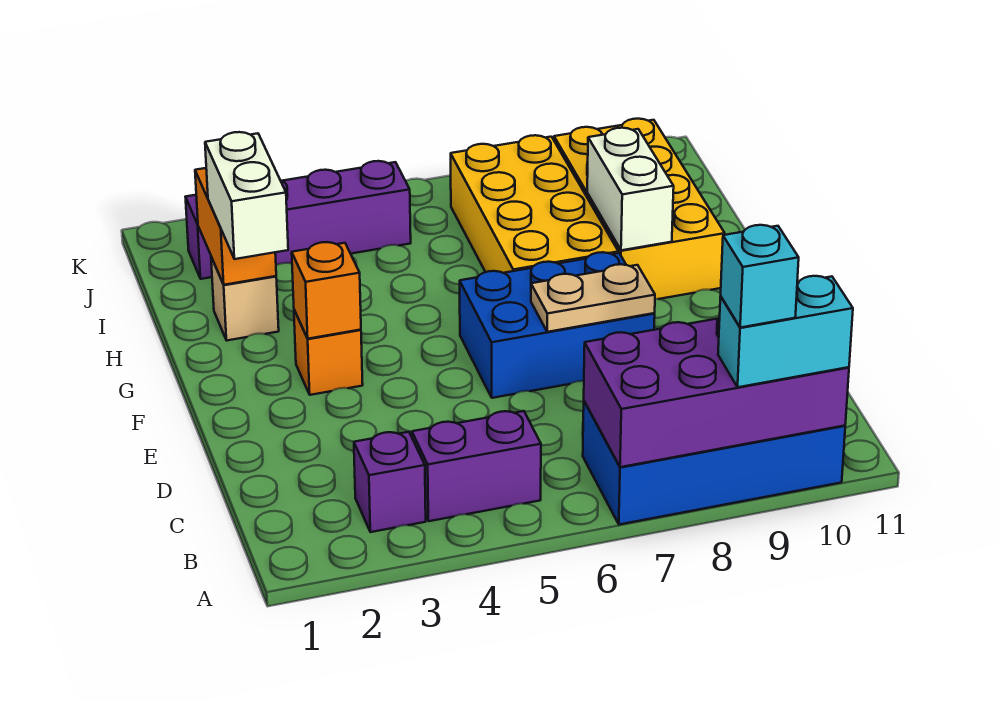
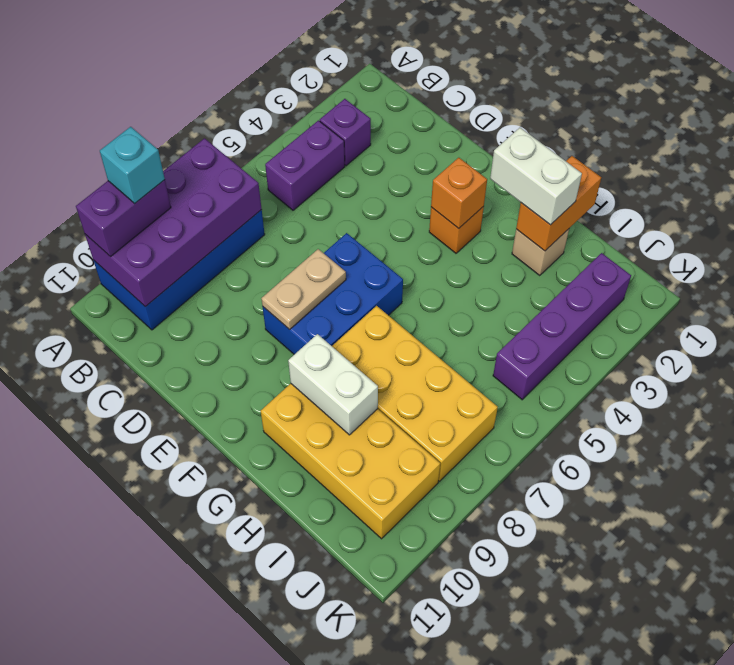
cyan brick A9:A10 level 3 -> purple brick A9:A10 level 3
orange brick H2:I2 level 2 -> orange brick H1:H2 level 2

